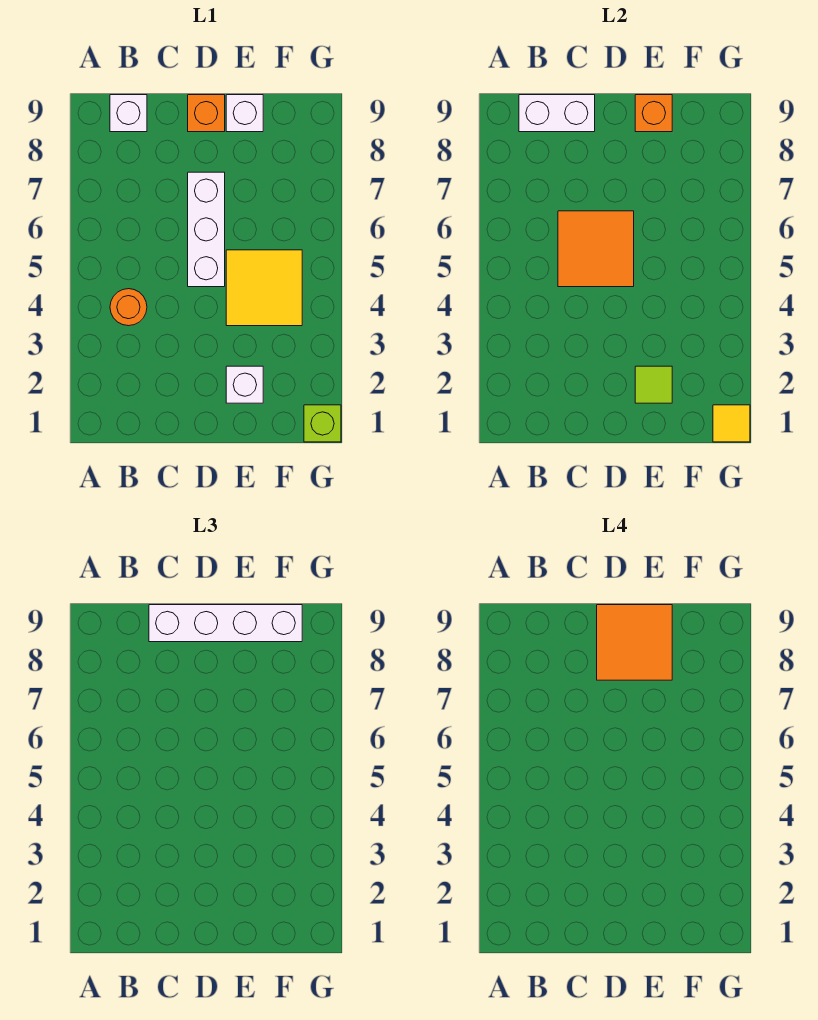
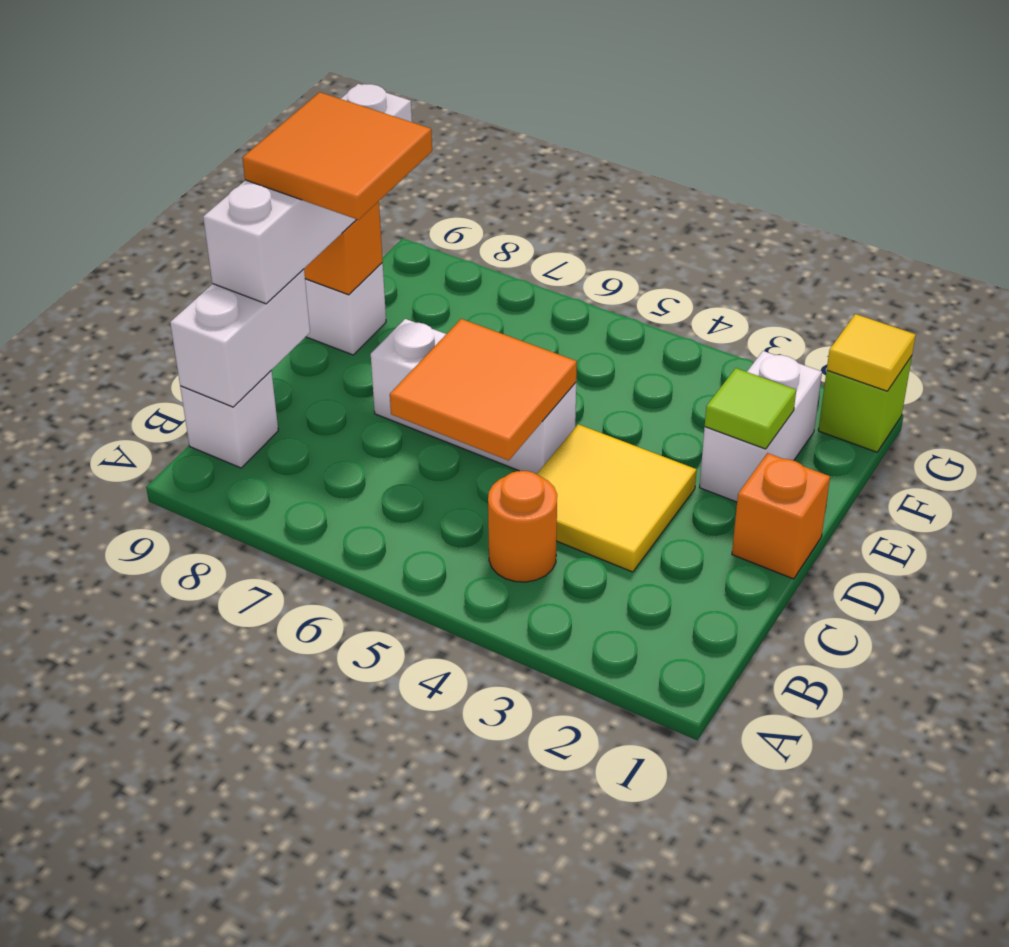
orange brick D9 level 1 -> orange brick D1 level 1
white brick E2 level 1 -> white brick E2:F2 level 1
yellow tile E4:F5 level 1 -> yellow tile C3:D4 level 1

